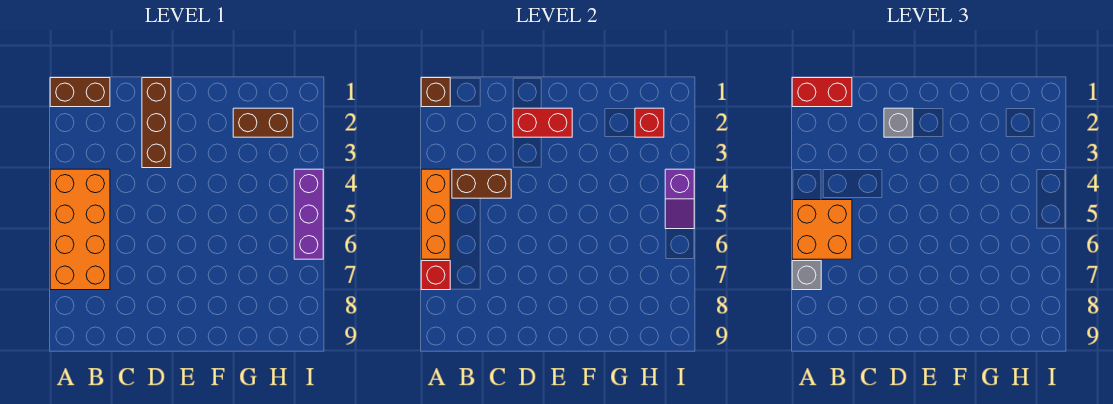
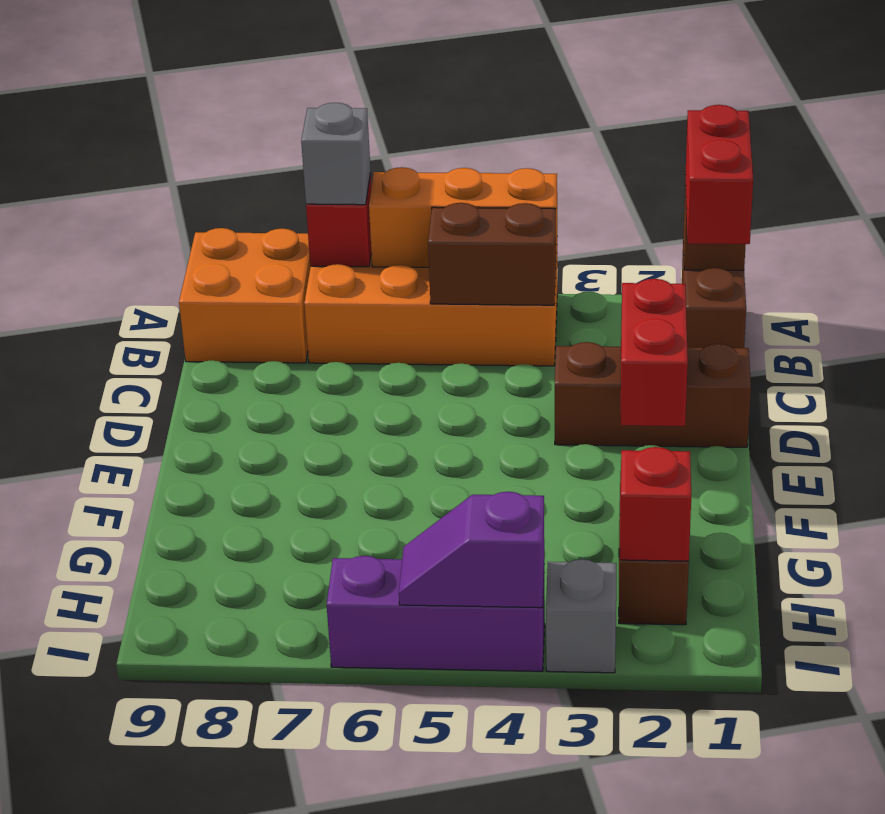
orange brick A5:B6 level 3 -> orange brick A8:B9 level 1
brown brick B4:C4 level 2 -> brown brick B4:B5 level 2
grey brick D2 level 3 -> grey brick I3 level 1

